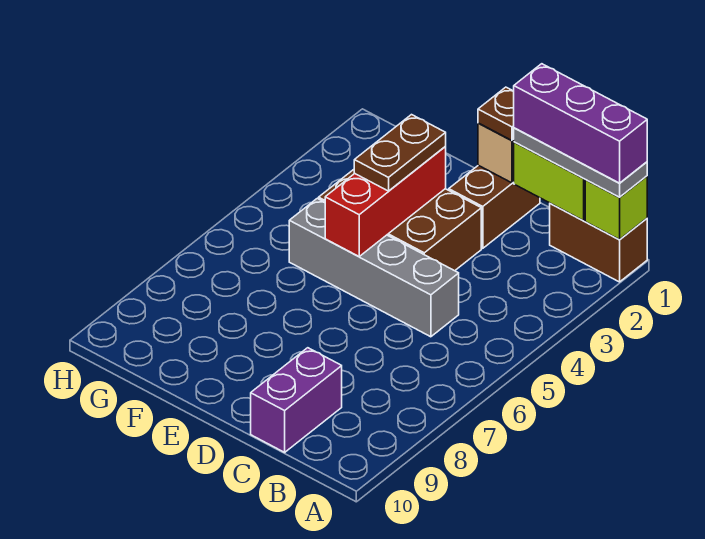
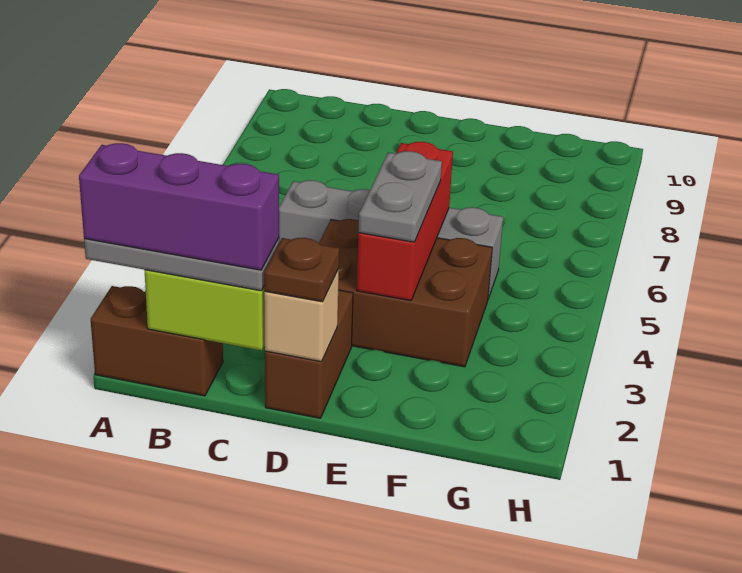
lime brick A1 level 2 -> none
purple brick C9:C10 level 1 -> none
brown plate E3:E4 level 3 -> grey plate E3:E4 level 3

